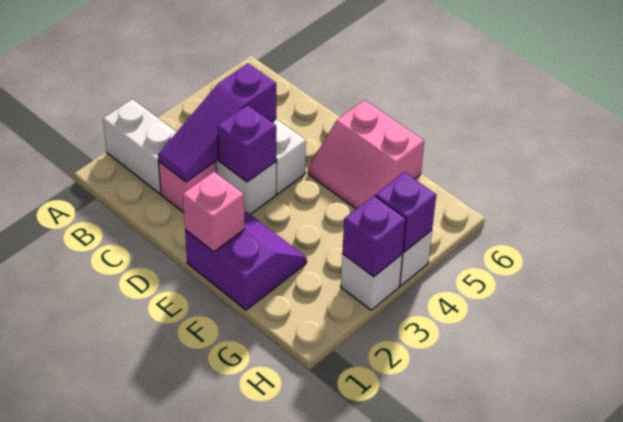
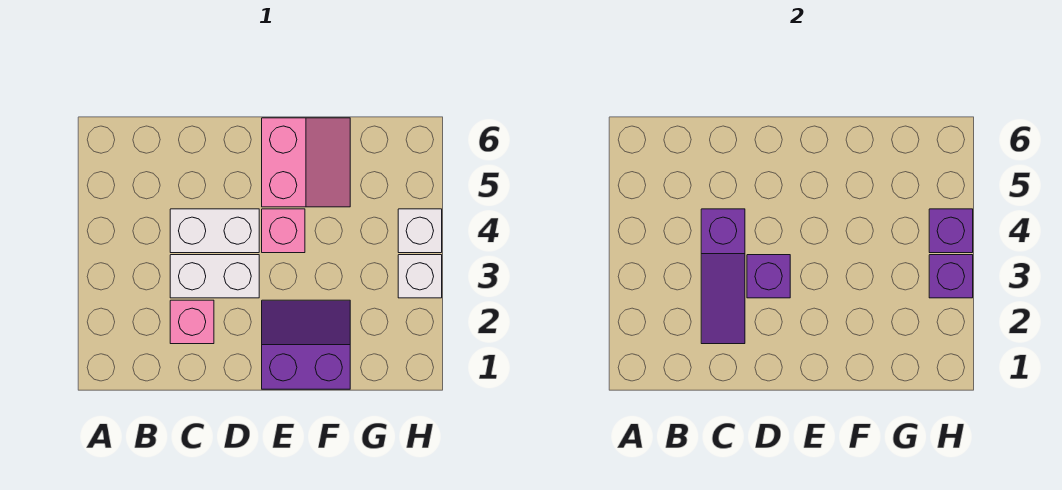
white brick A2:B2 level 1 -> none
pink brick E1 level 2 -> pink brick E4 level 1
pink slope E5:F6 level 1 top 6 -> pink slope E5:F6 level 1 top E

